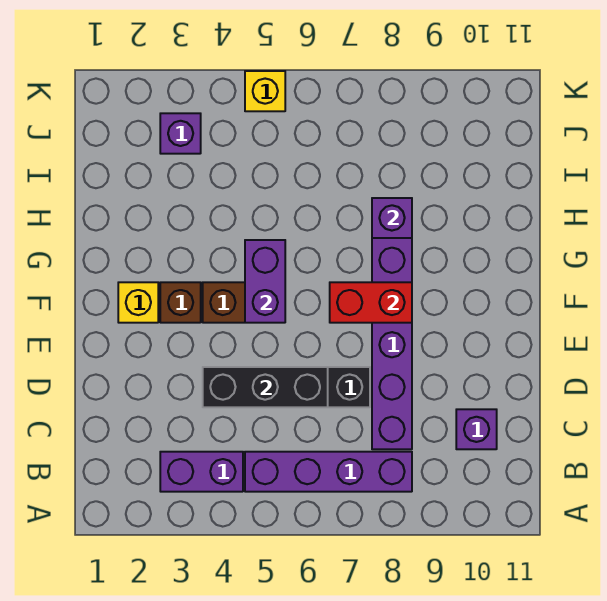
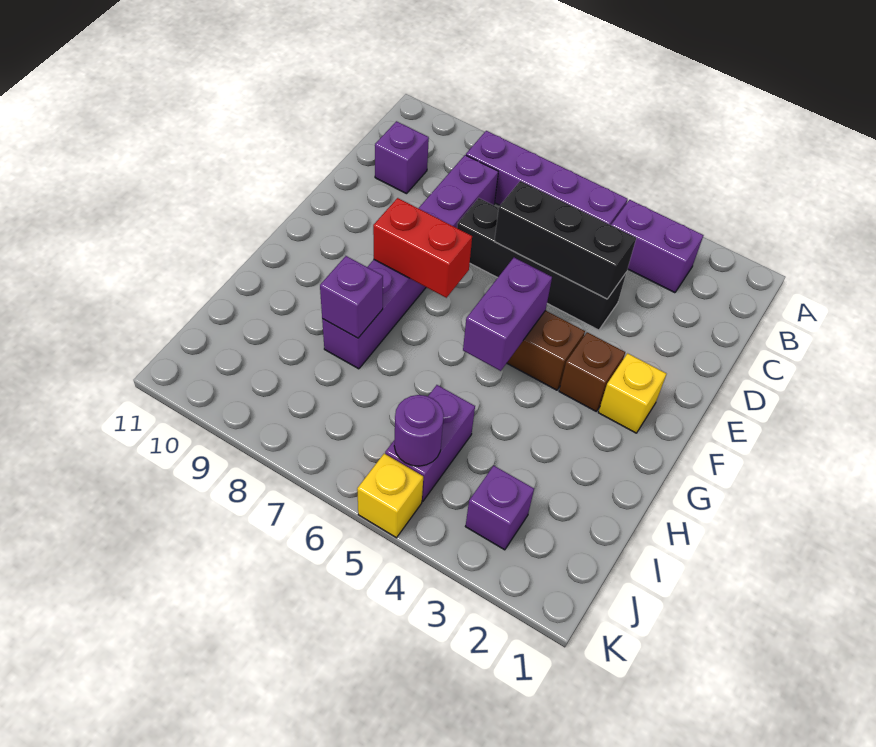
none -> purple brick I5:J5 level 1
none -> purple round brick J5 level 2

